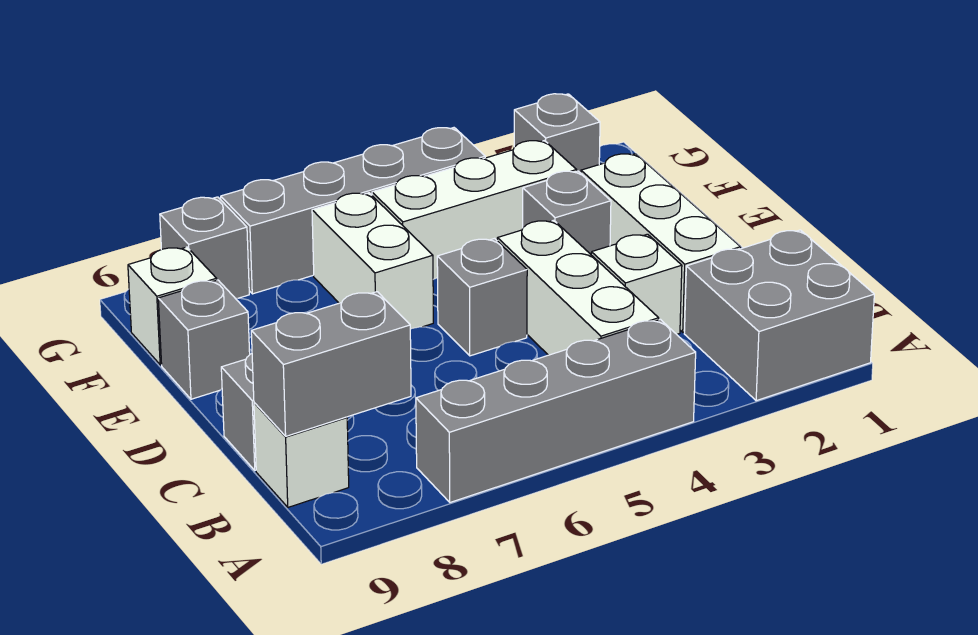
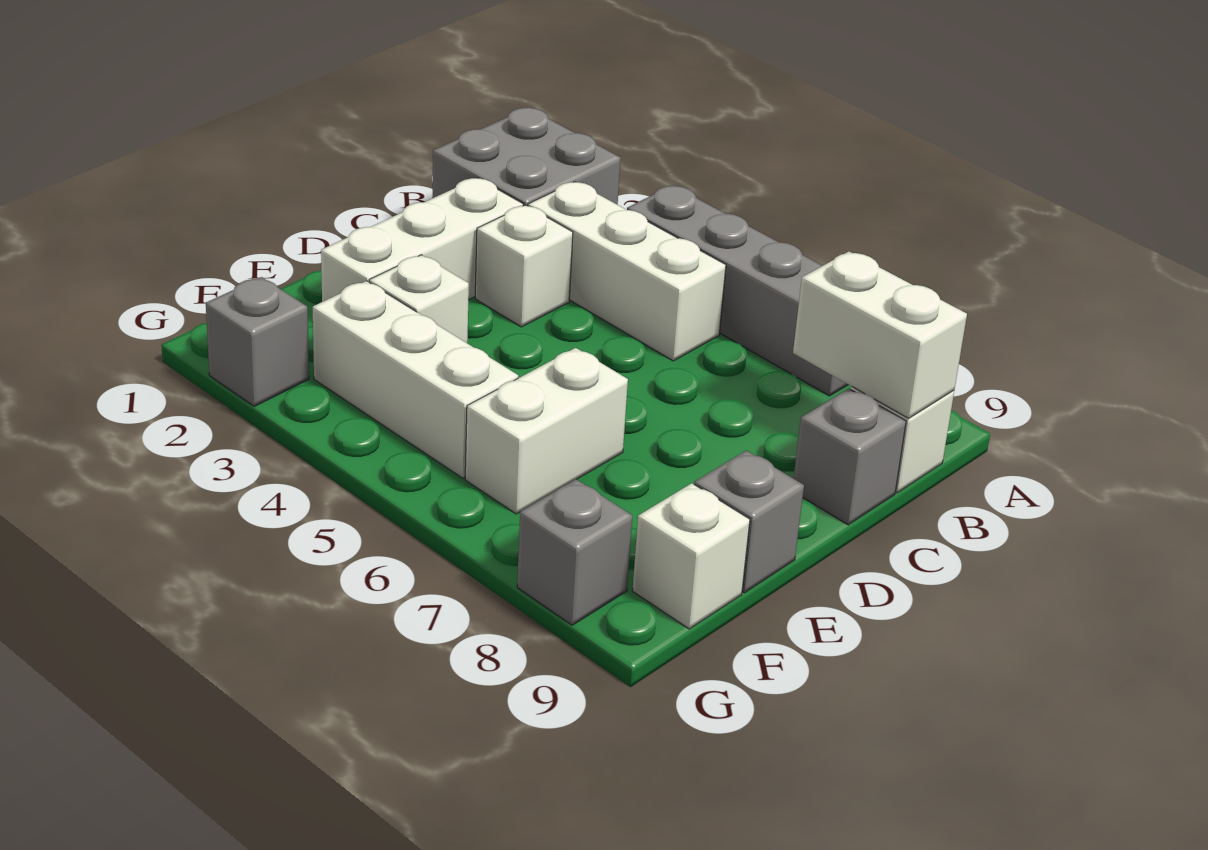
white brick B4:D4 level 1 -> white brick B3:B5 level 1
grey brick B8:B9 level 2 -> white brick B8:B9 level 2
grey brick D5 level 1 -> none
grey brick E3 level 1 -> white brick E3 level 1
grey brick G4:G7 level 1 -> none

